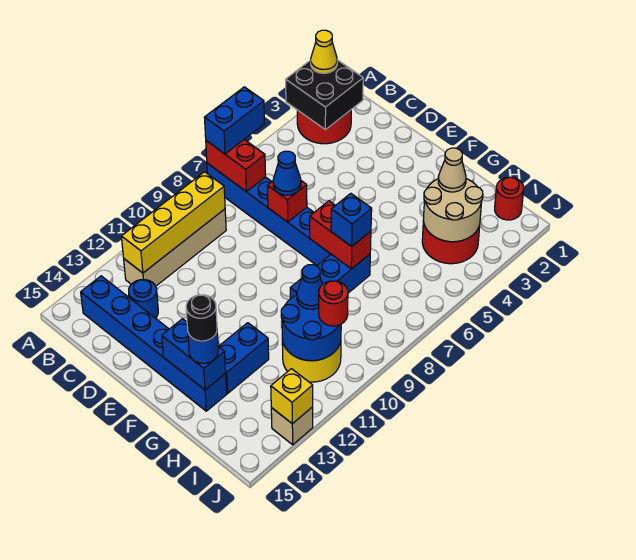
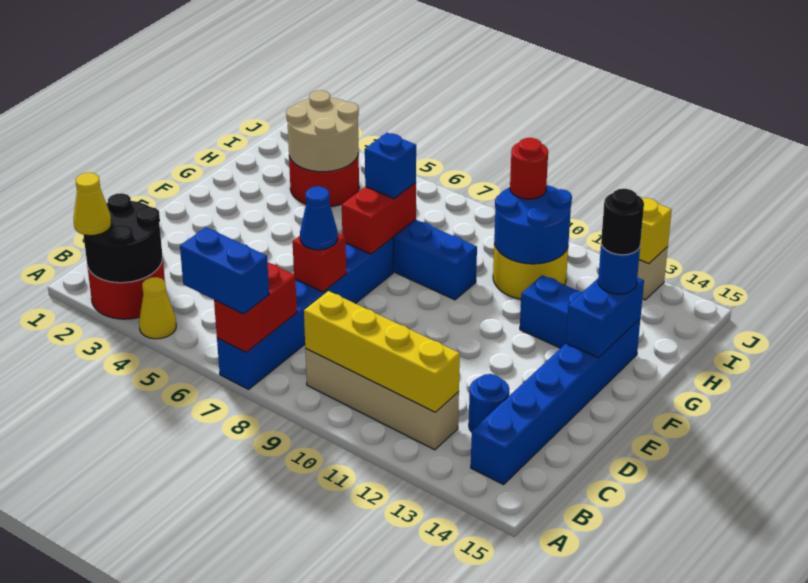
black brick A2:B3 level 2 -> black round brick A2:B3 level 2
none -> yellow cone A4 level 1
tan cone H3 level 3 -> none
blue cone H10 level 3 -> none
red round brick I1 level 1 -> none

